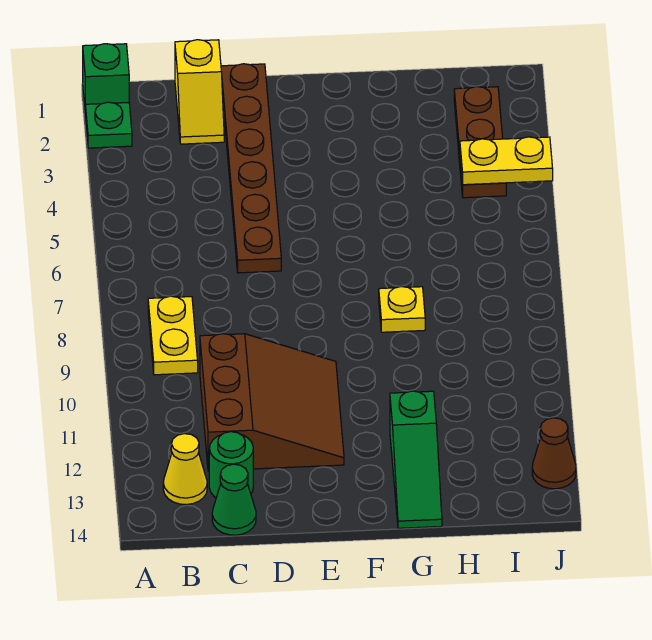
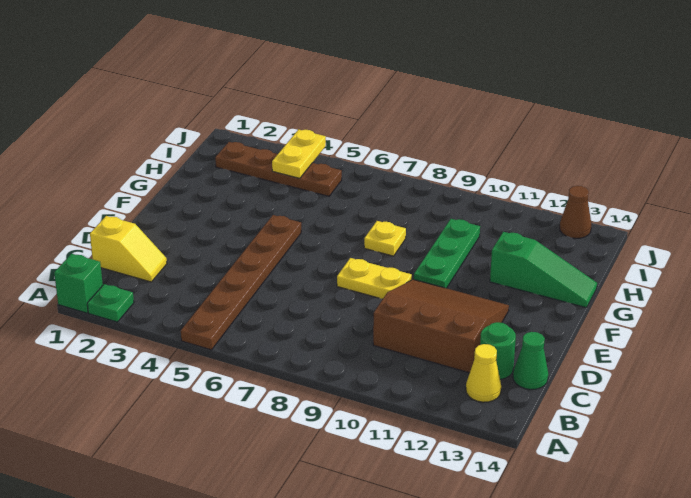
yellow plate B8:B9 level 1 -> yellow plate E8:E9 level 1
brown plate D1:D6 level 1 -> brown plate A5:F5 level 1
none -> green plate F10:H10 level 1
brown plate I2:I4 level 1 -> brown plate I2:I5 level 1

